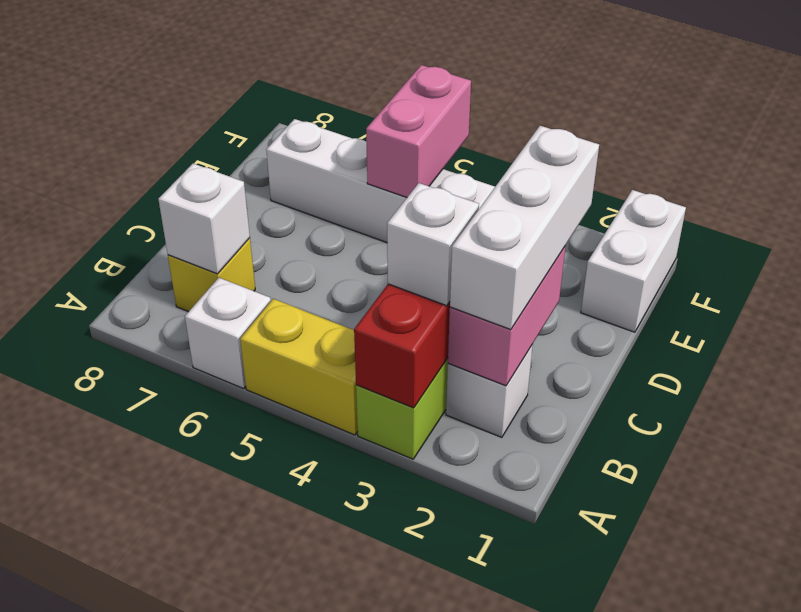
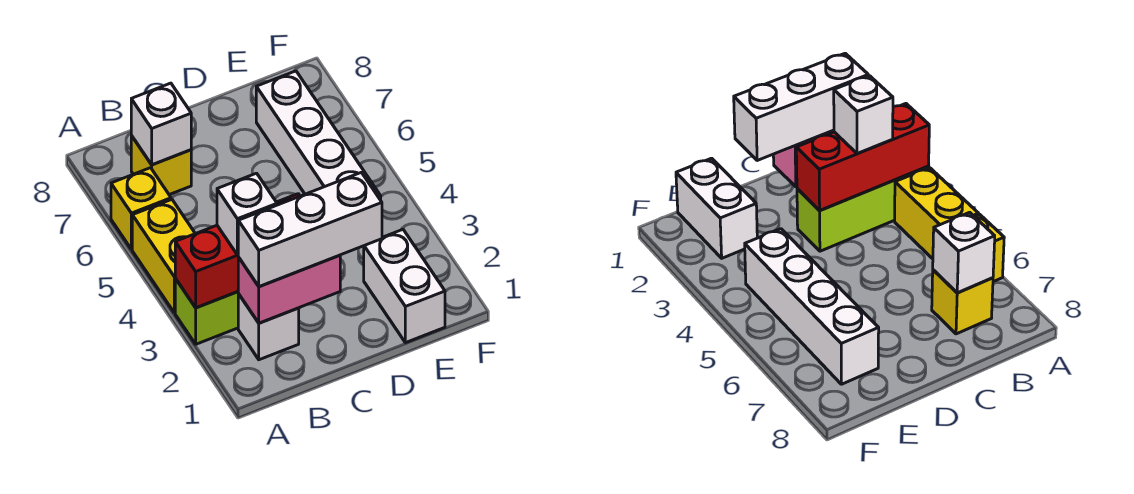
white brick A6 level 1 -> yellow brick A6 level 1
white brick E1:F1 level 1 -> white brick E1:E2 level 1
pink brick E5:F5 level 2 -> none

